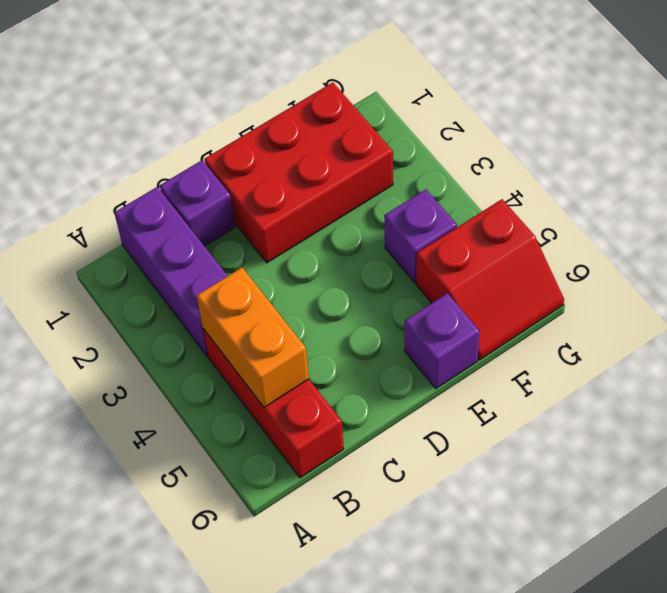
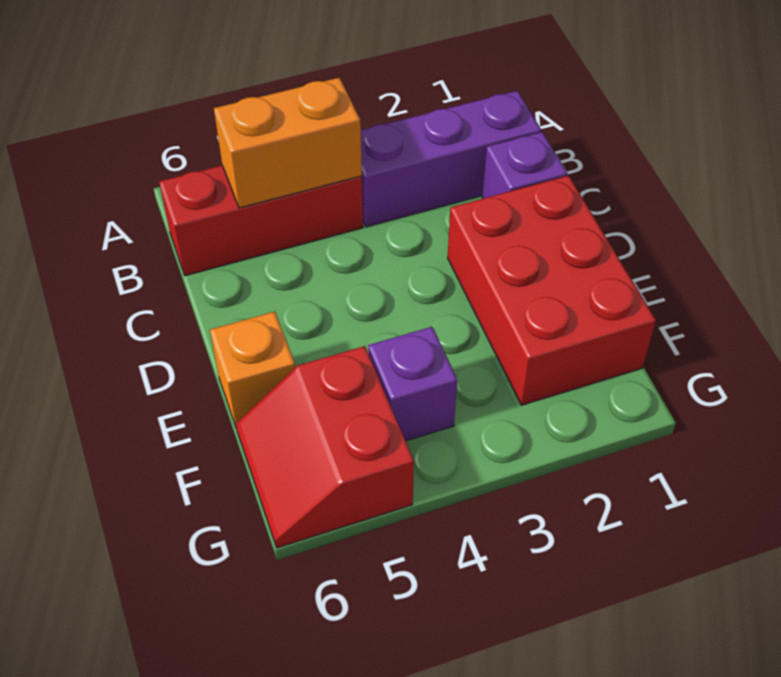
purple brick E6 level 1 -> orange brick E6 level 1

